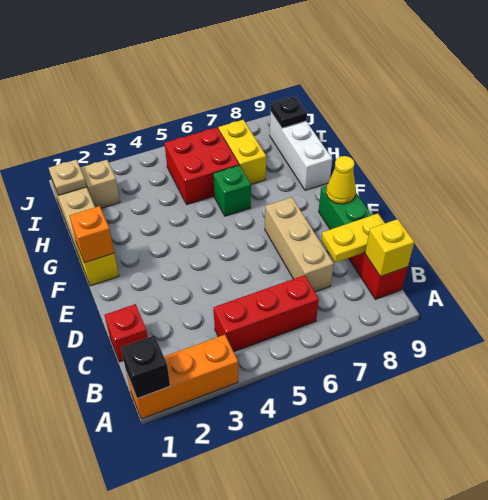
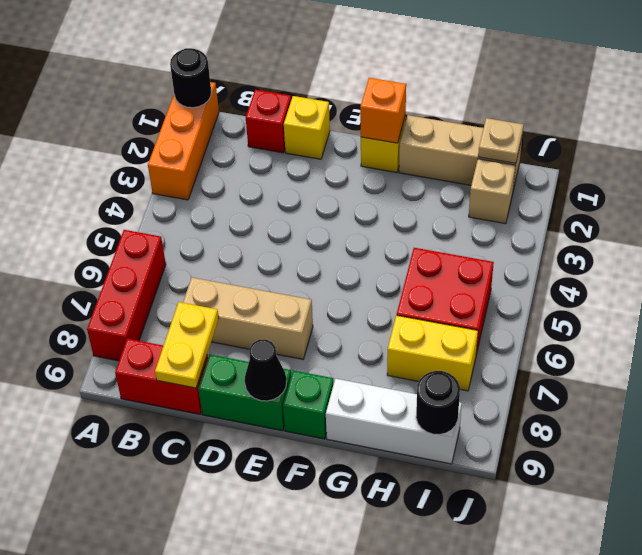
black brick A1 level 2 -> black round brick A1 level 2
red brick B4:B6 level 1 -> red brick A6:A8 level 1
yellow brick B9 level 2 -> yellow brick D1 level 1
yellow cone E9 level 2 -> black cone E9 level 2
green brick G6 level 1 -> green brick F9 level 1
black plate I9 level 2 -> black round brick I9 level 2

